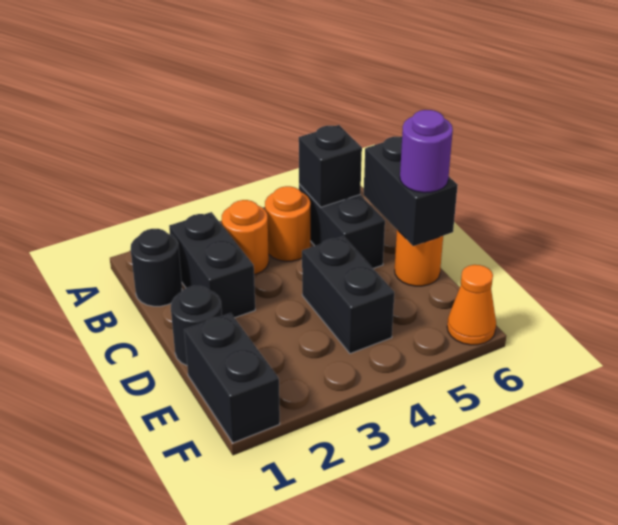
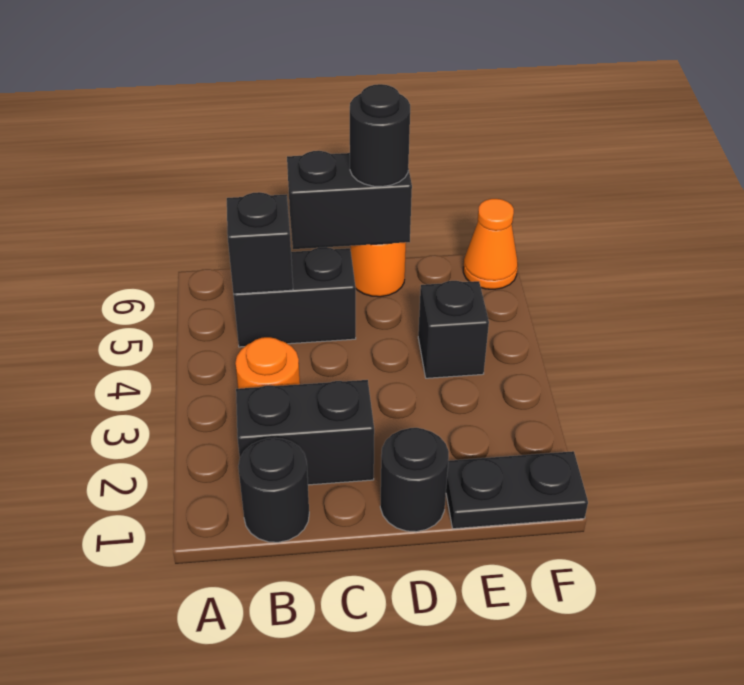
orange round brick B4 level 1 -> none
black brick D4:E4 level 1 -> black brick E4 level 1
purple round brick D6 level 3 -> black round brick D6 level 3
black brick E1:F1 level 1 -> black plate E1:F1 level 1

